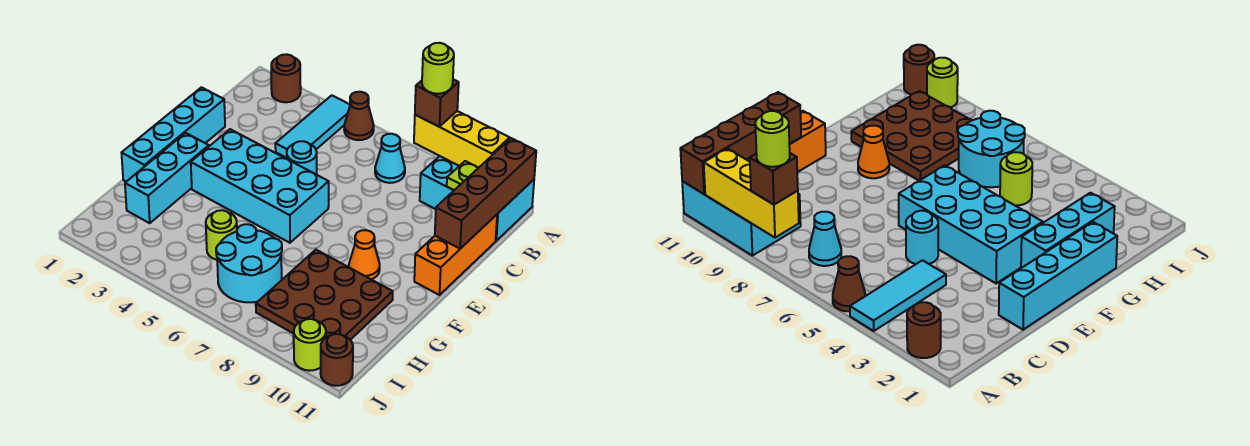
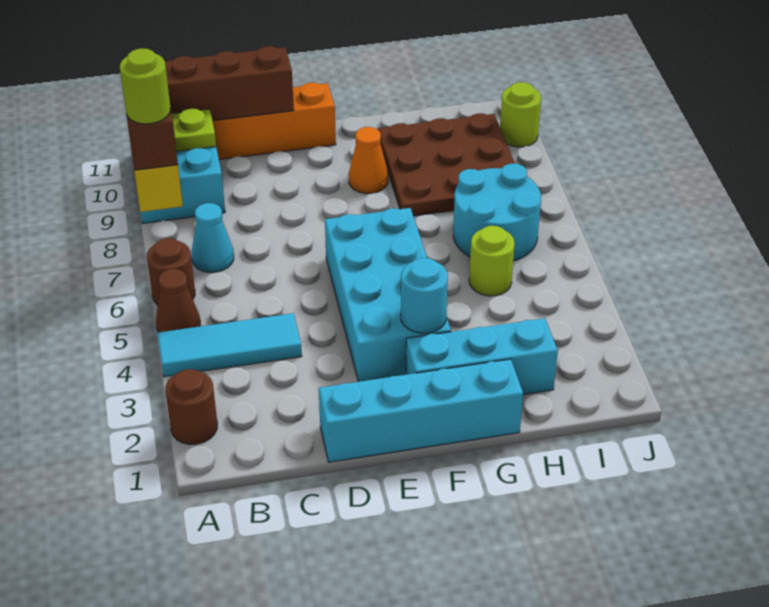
cyan round brick D5 level 1 -> cyan round brick F3 level 2
brown round brick J11 level 1 -> brown round brick A6 level 1

